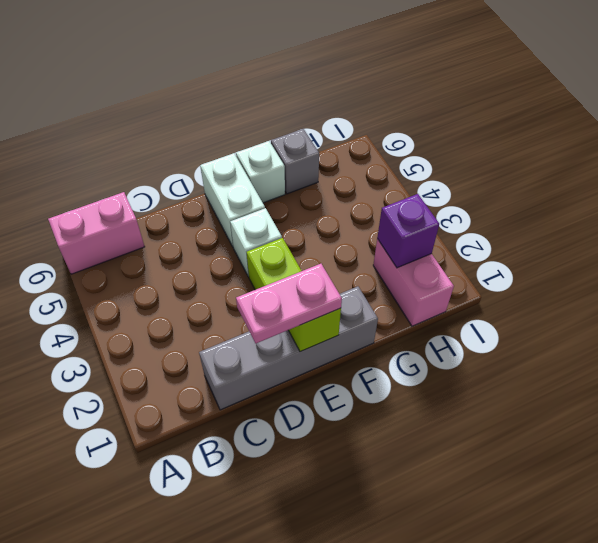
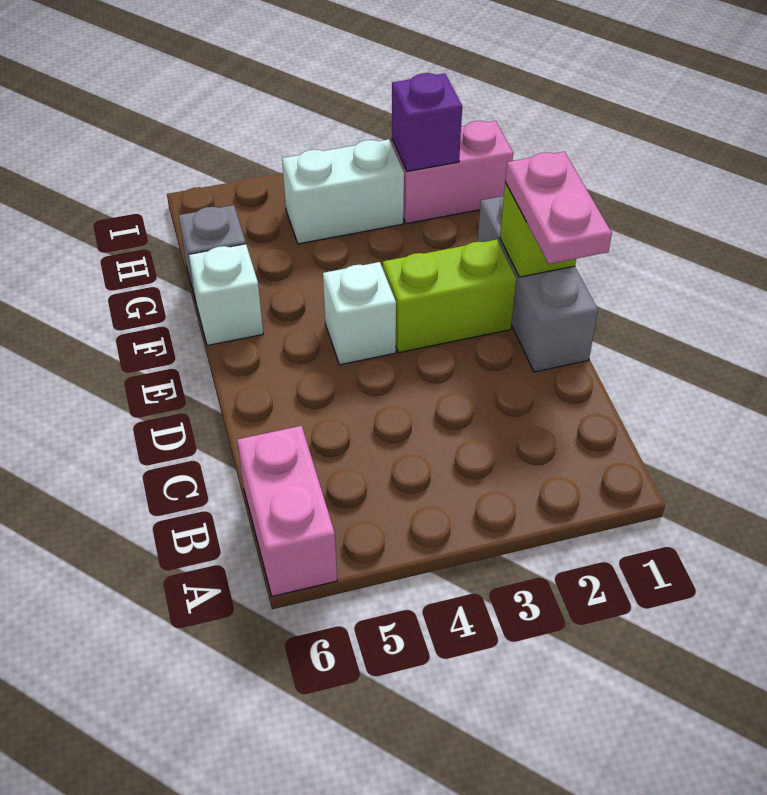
grey brick C1:F1 level 1 -> grey brick D1:F1 level 1
white brick E5:E6 level 1 -> white brick H3:H4 level 1

